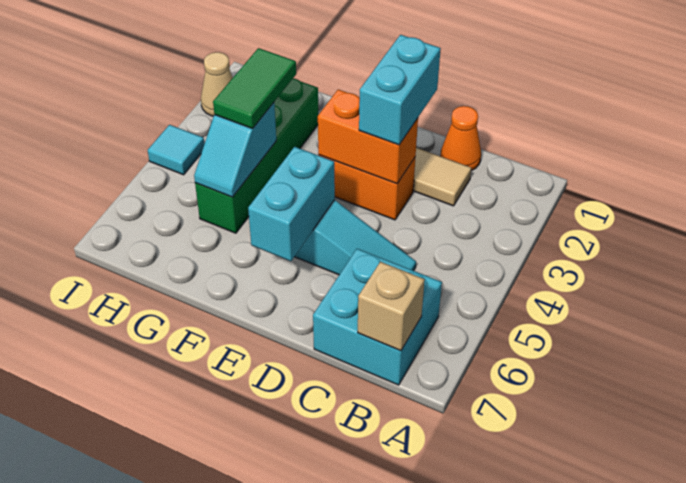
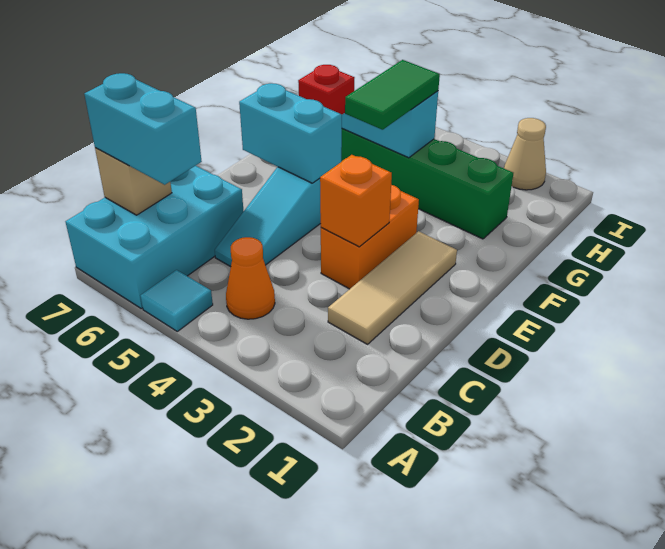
cyan brick B6:C7 level 1 -> cyan brick A6:C7 level 1
orange cone C1 level 1 -> orange cone B4 level 1
cyan brick D2:D3 level 3 -> cyan brick B6:B7 level 3
orange brick D3:E3 level 2 -> orange brick D3 level 2
green tile G3:G4 level 3 -> green tile F4:G4 level 3
none -> red brick H7 level 1
cyan tile I4 level 1 -> cyan tile A5 level 1

